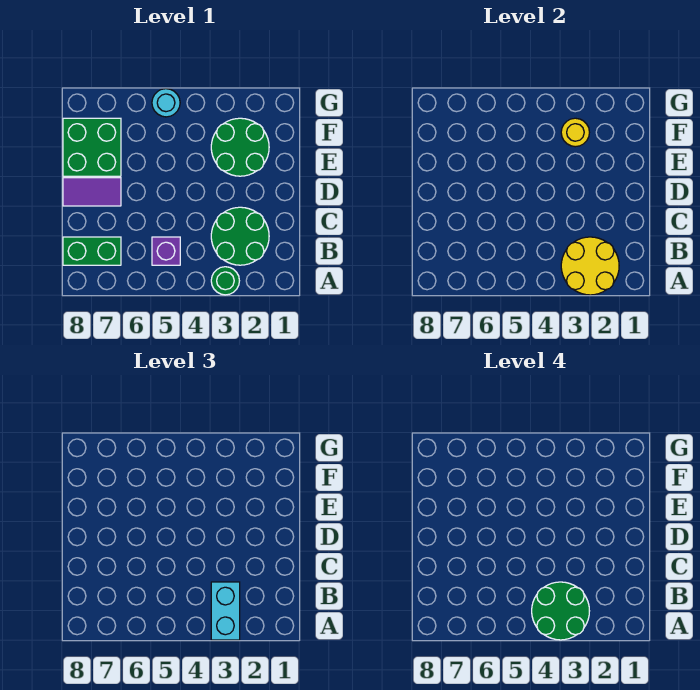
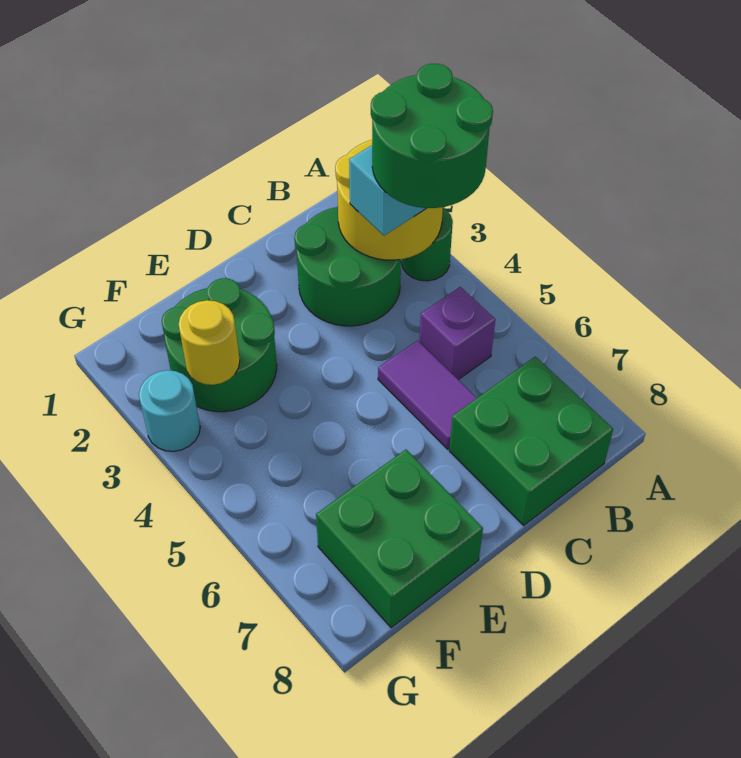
green brick B7:B8 level 1 -> green brick B7:C8 level 1
purple tile D7:D8 level 1 -> purple tile C5:C6 level 1
cyan round brick G5 level 1 -> cyan round brick G3 level 1

